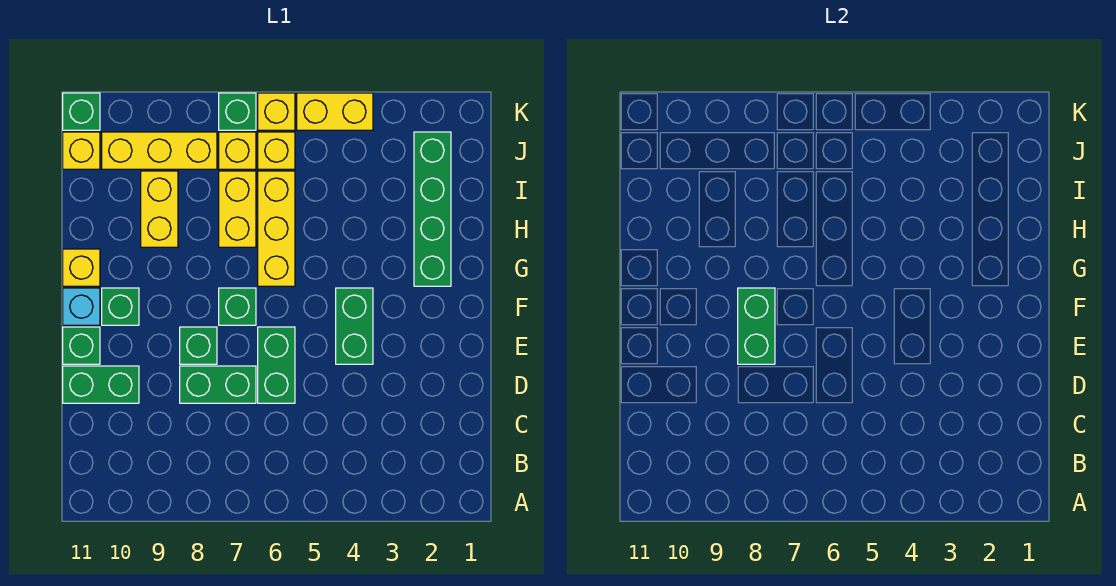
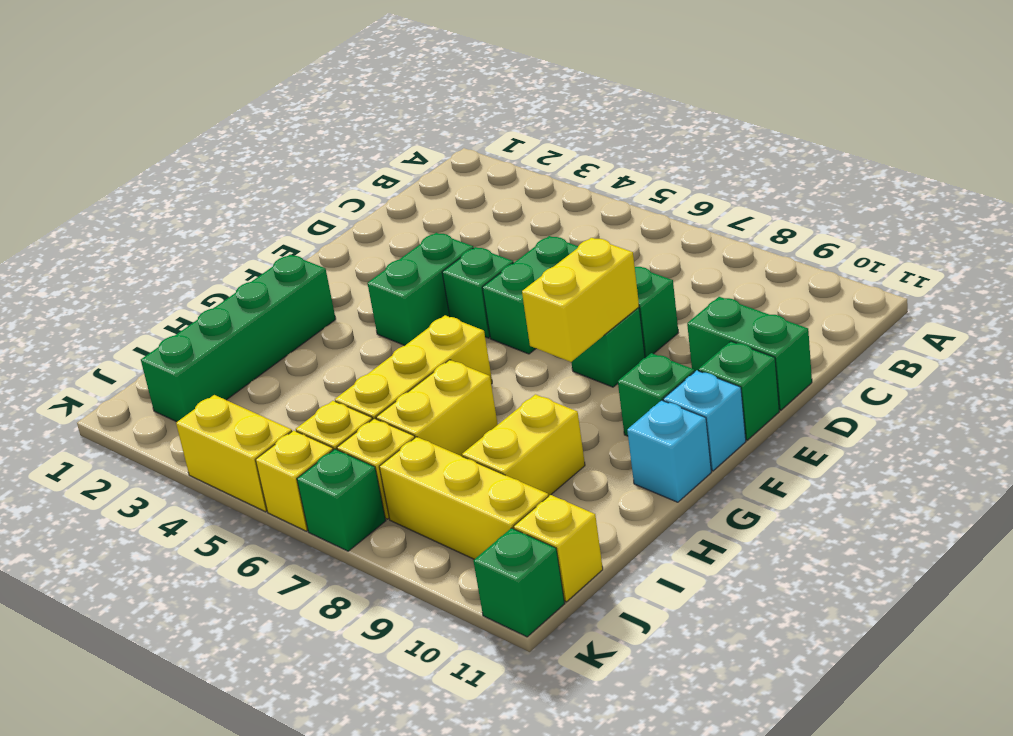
green brick E8:F8 level 2 -> yellow brick E8:F8 level 2
green brick F7 level 1 -> green brick E5 level 1
yellow brick G11 level 1 -> cyan brick G11 level 1

